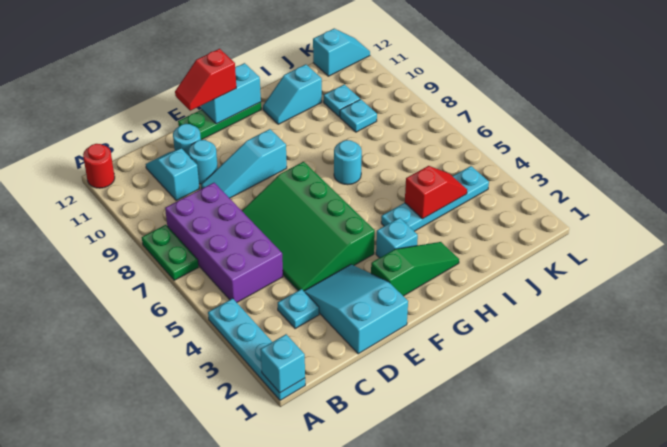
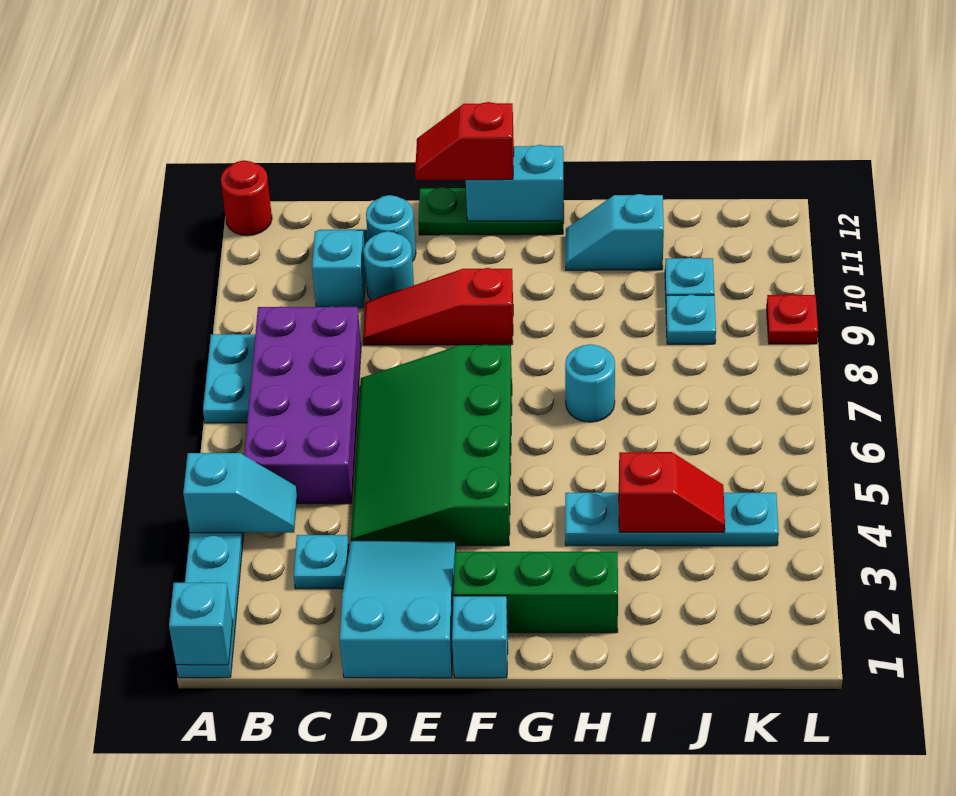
green plate A7:A8 level 1 -> cyan plate A7:A8 level 1
cyan slope D9:F9 level 1 top F -> red slope D9:F9 level 1 top F
green slope F2:H2 level 1 top F -> green brick F2:H2 level 1
cyan brick G3 level 1 -> cyan brick F1 level 1
cyan slope K12:L12 level 1 top K -> cyan slope A4:B4 level 2 top A
none -> red plate L9 level 1

